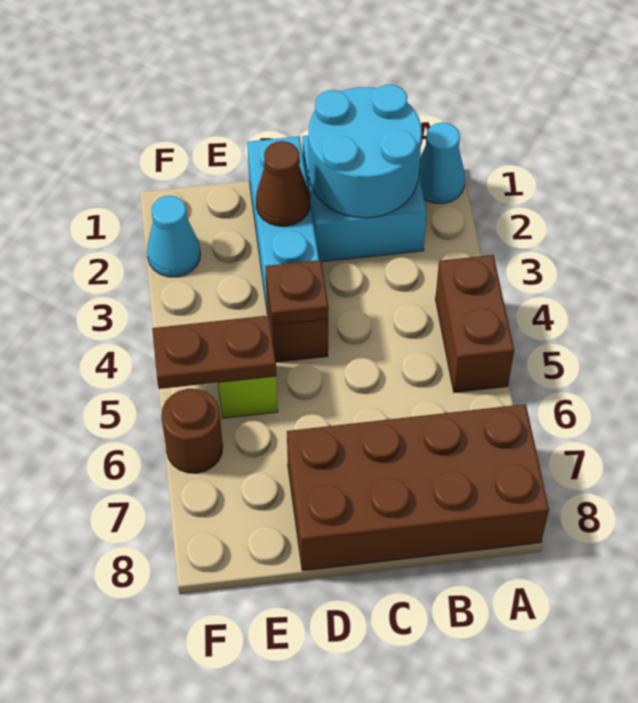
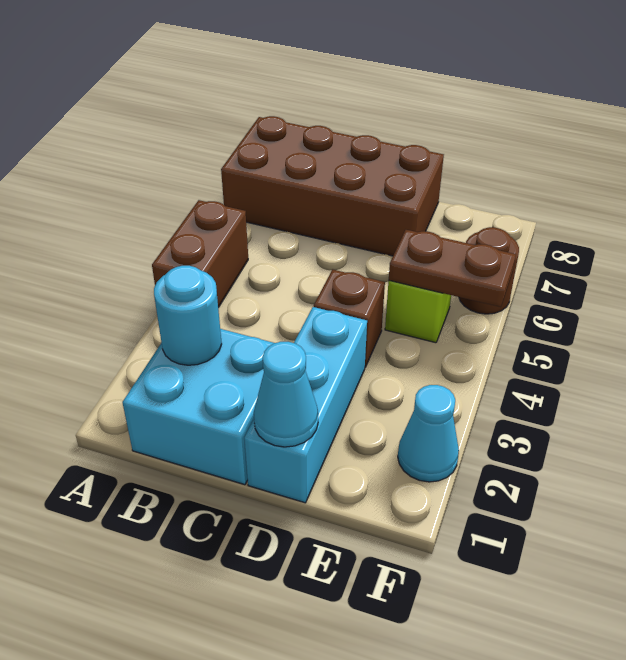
cyan cone A1 level 1 -> cyan cone D1 level 2
cyan round brick B1:C2 level 2 -> cyan round brick B2 level 2
brown cone D2 level 2 -> none
brown plate D4 level 2 -> none

